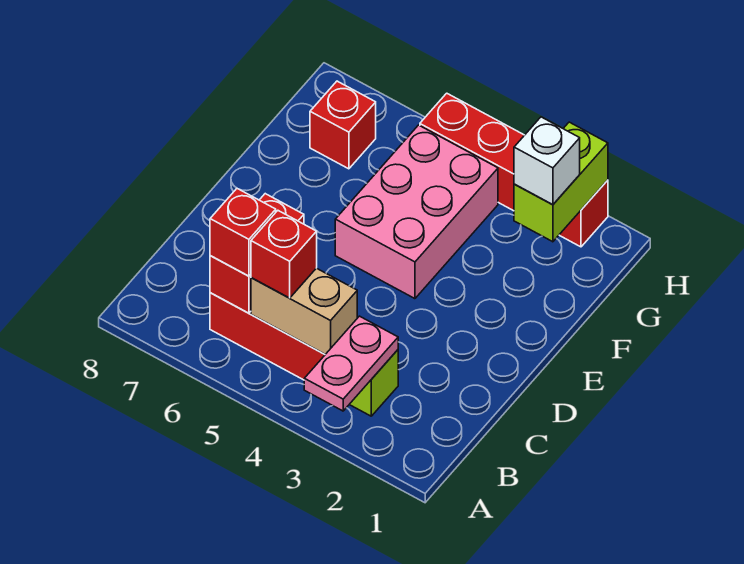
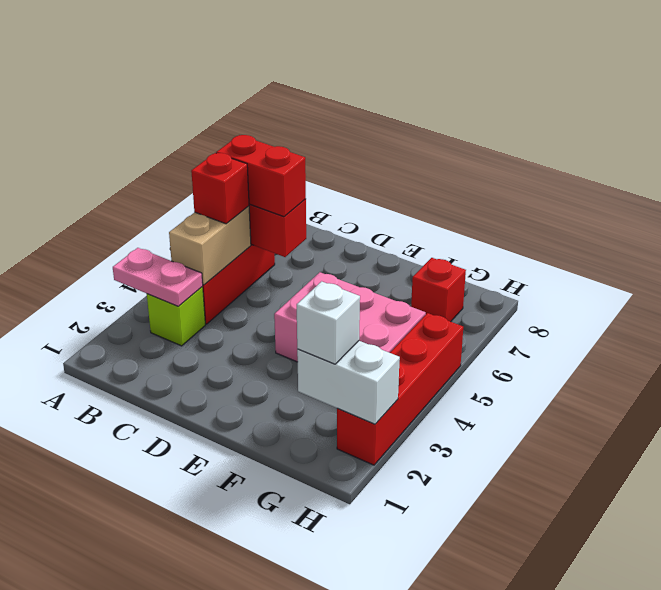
red brick B6 level 3 -> red brick B6:C6 level 3
lime brick G2:H2 level 2 -> white brick G2:H2 level 2

